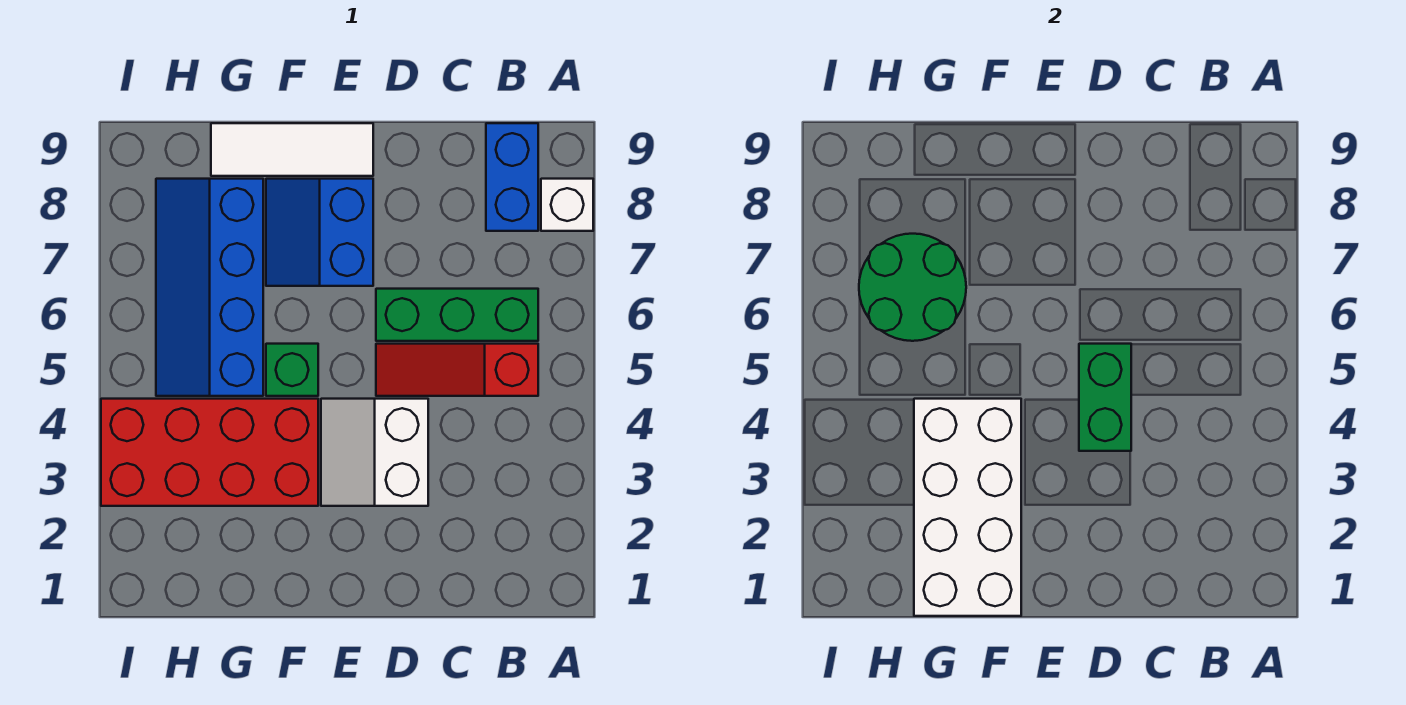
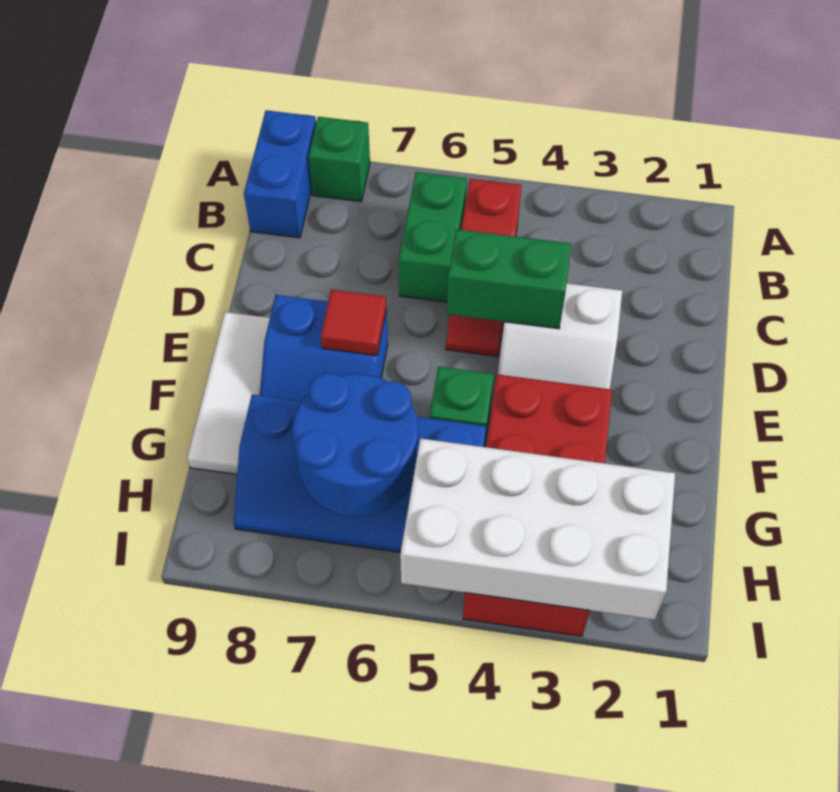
white brick A8 level 1 -> green brick A8 level 1
green brick B6:D6 level 1 -> green brick B6:C6 level 1
blue brick B8:B9 level 1 -> blue brick A9:B9 level 1
none -> red tile E7 level 2
white brick F1:G4 level 2 -> white brick H2:I5 level 2
green round brick G6:H7 level 2 -> blue round brick G6:H7 level 2

